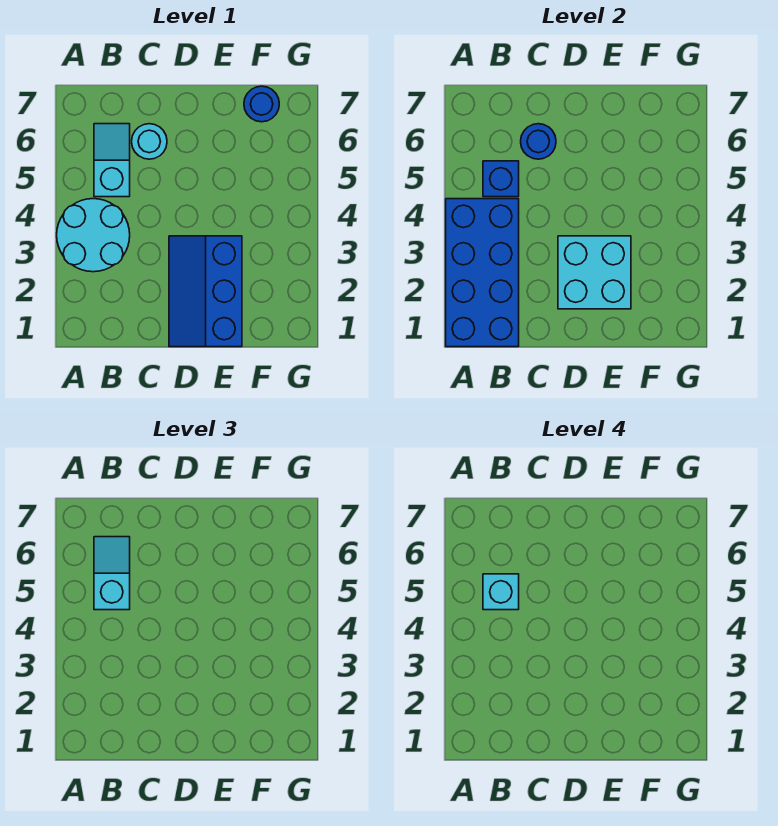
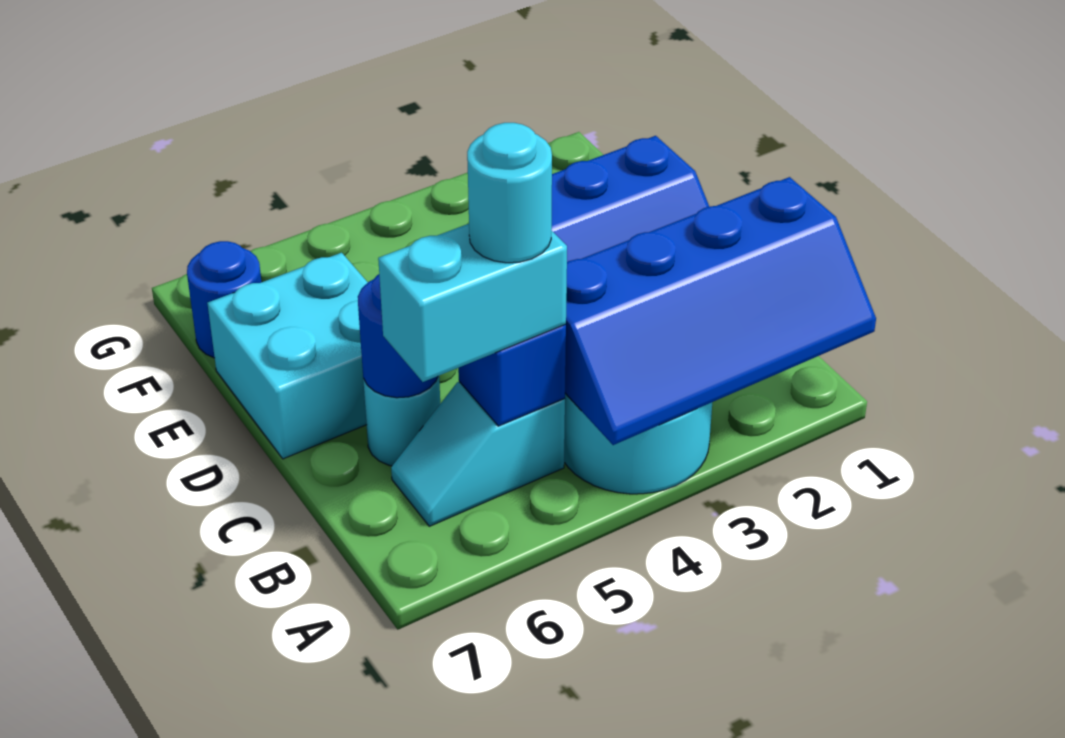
blue brick A1:B4 level 2 -> blue slope A1:B4 level 2 top B
cyan slope B5:B6 level 3 top 5 -> cyan brick B5:B6 level 3
cyan brick B5 level 4 -> cyan round brick B5 level 4
cyan brick D2:E3 level 2 -> cyan brick D6:E7 level 1

